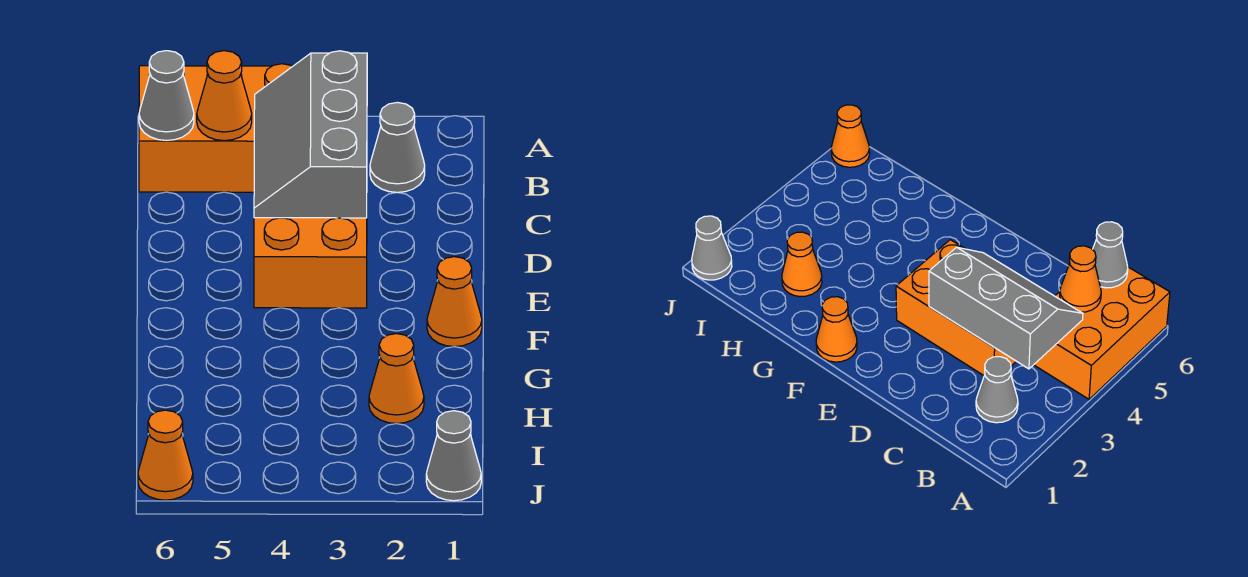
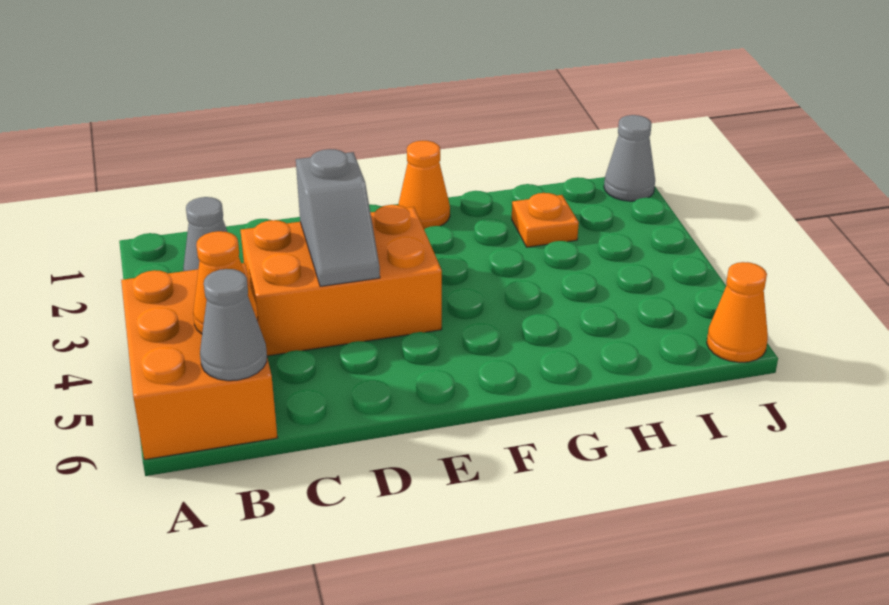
grey slope B3:D4 level 2 top 3 -> grey slope D3:D4 level 2 top 3
orange cone H2 level 1 -> orange plate H2 level 1

